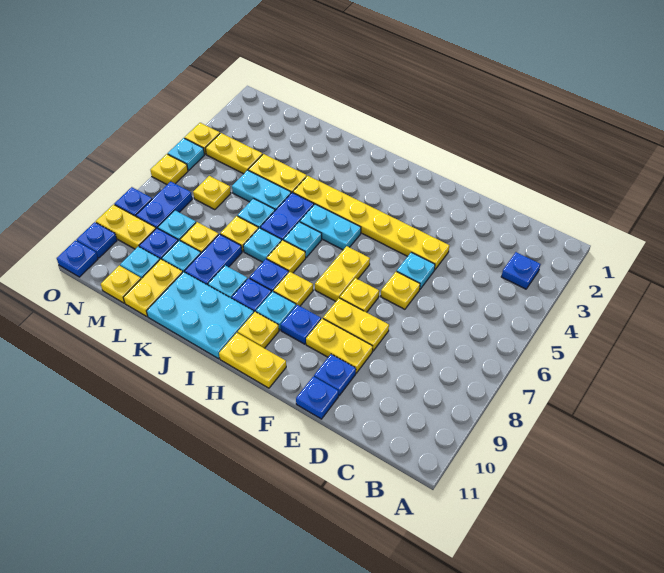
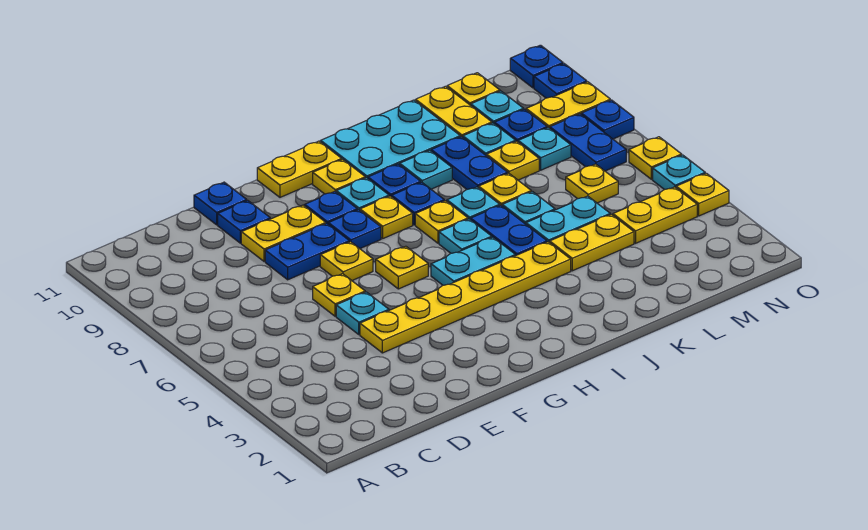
blue plate B3 level 1 -> blue plate G8 level 1
yellow plate E8:F8 level 1 -> blue plate E8:F8 level 1
yellow plate G6:G7 level 1 -> yellow plate G6 level 1

